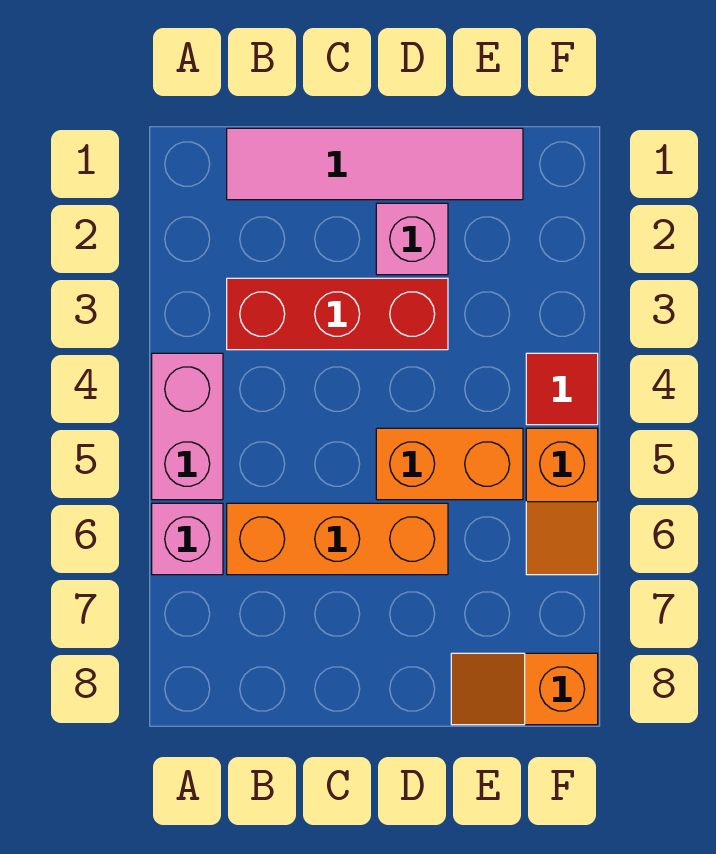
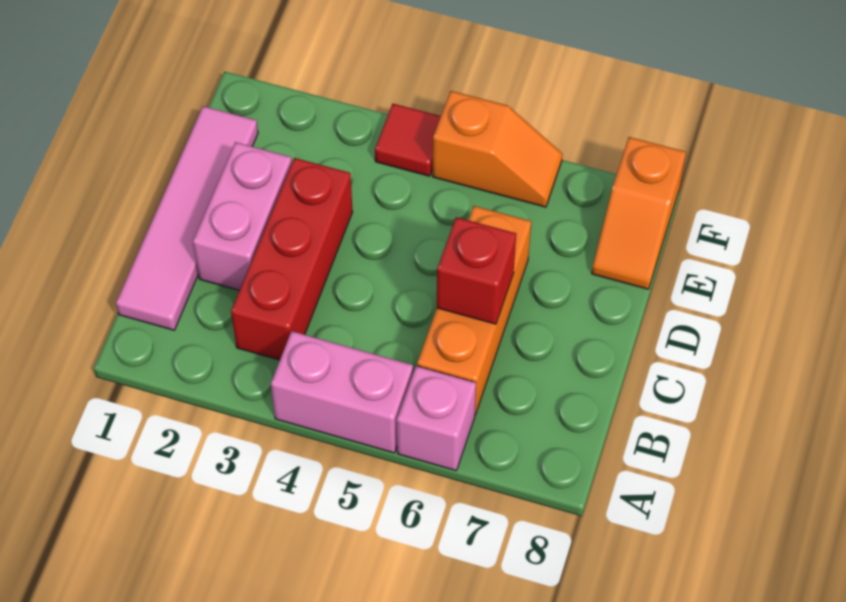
none -> red brick C6 level 2
pink brick D2 level 1 -> pink brick C2:D2 level 1
orange brick D5:E5 level 1 -> none

